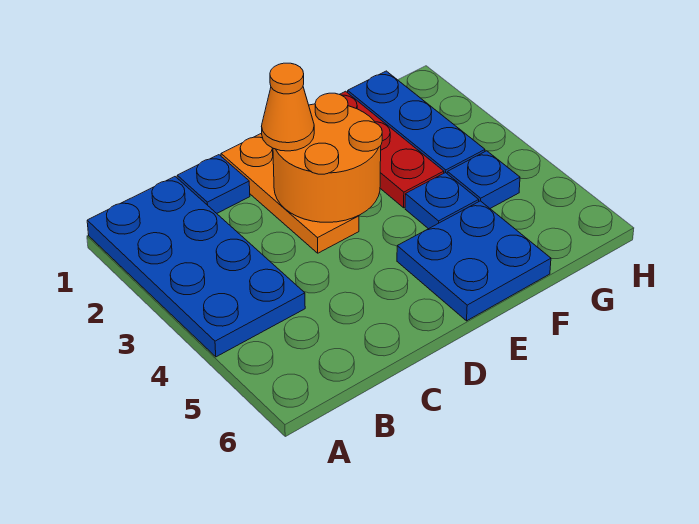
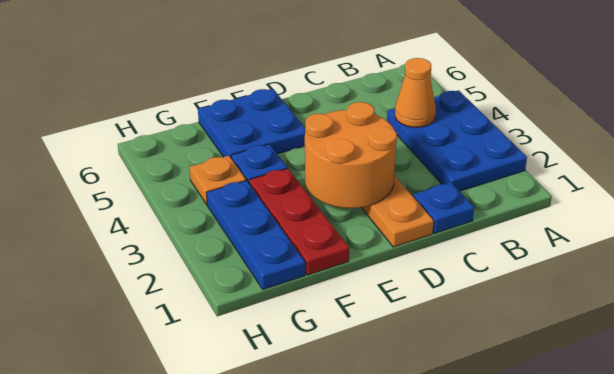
blue plate A1:B4 level 1 -> blue plate A2:B4 level 1
orange cone D2 level 3 -> orange cone B4 level 2
blue plate G4 level 1 -> orange plate G4 level 1

